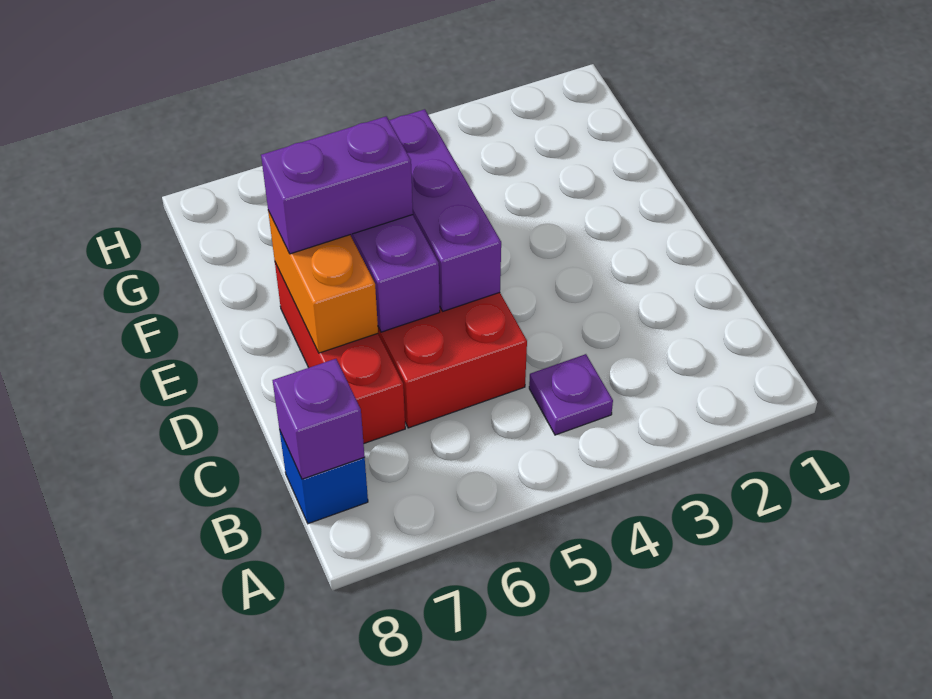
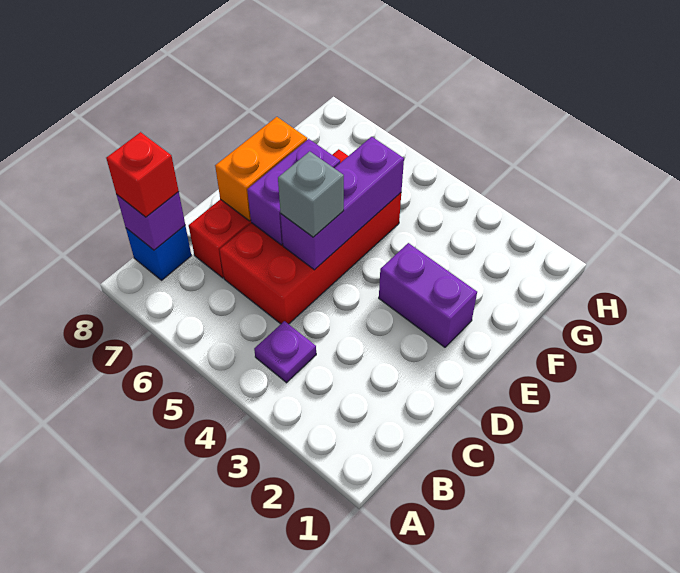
none -> red brick B8 level 3
none -> grey brick D5 level 3
purple brick E6:E7 level 3 -> purple brick E2:E3 level 1

